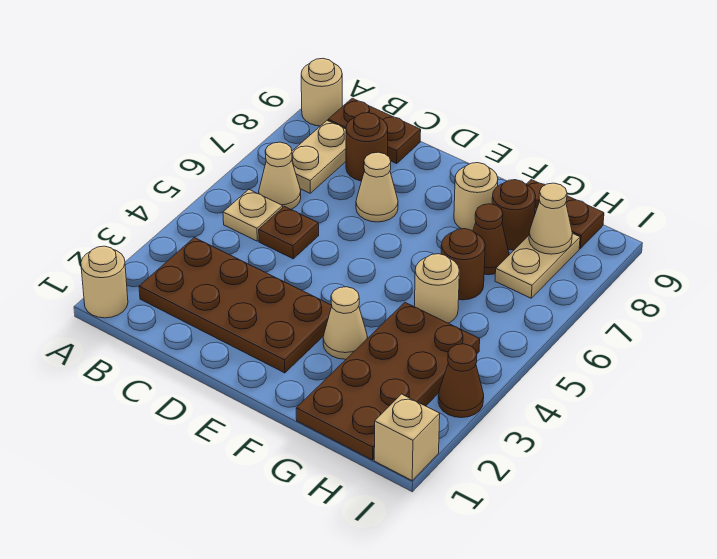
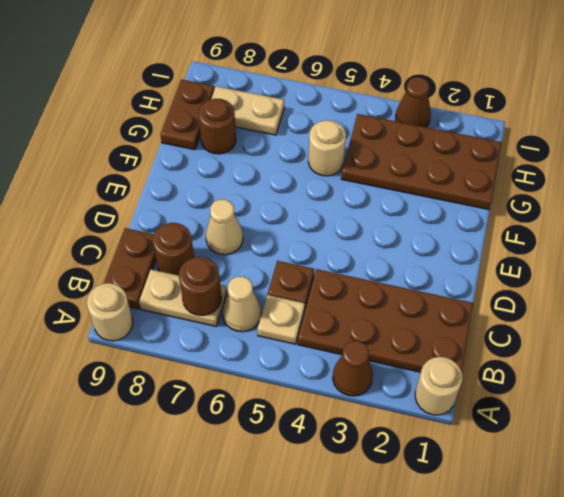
brown plate B2:E3 level 1 -> brown plate B1:C4 level 1
tan cone F3 level 1 -> none
tan round brick F8 level 1 -> none
brown round brick G6 level 1 -> brown round brick B7 level 2
brown cone G7 level 1 -> brown cone A3 level 1
tan cone H8 level 2 -> none
tan brick I1 level 1 -> none

